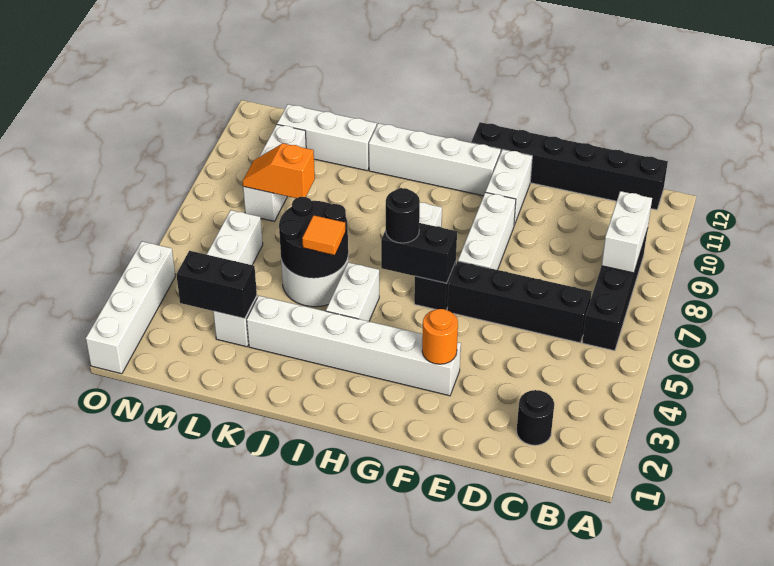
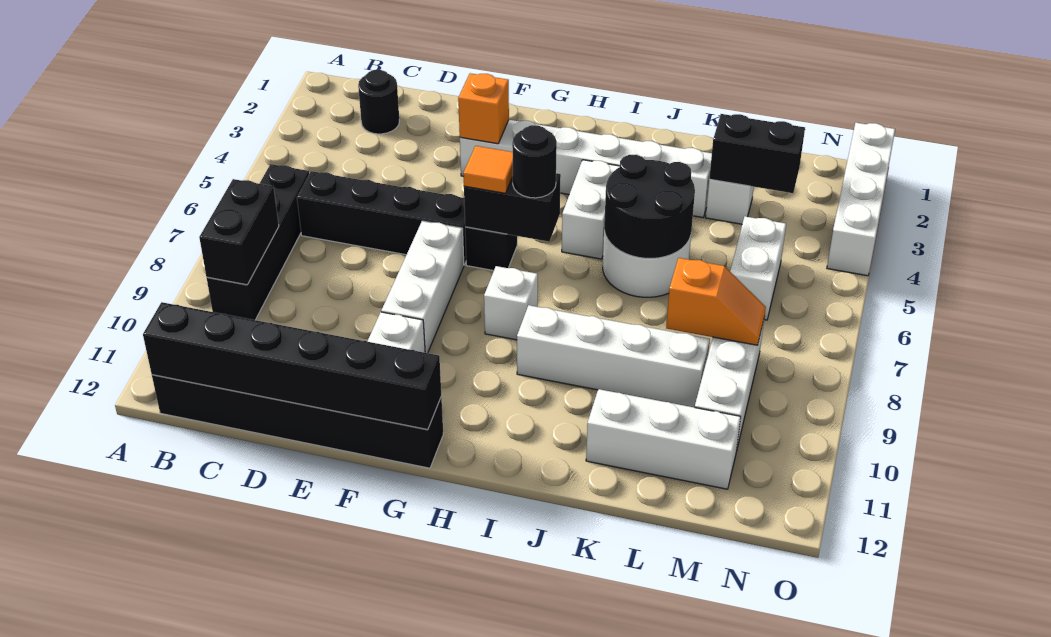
white brick B8:B9 level 2 -> black brick B8:B9 level 2
none -> black brick B12:G12 level 2
orange round brick F3 level 2 -> orange brick F3 level 2
white brick G11:J11 level 1 -> white brick I9:L9 level 1
orange tile J5 level 3 -> orange tile G6 level 3

